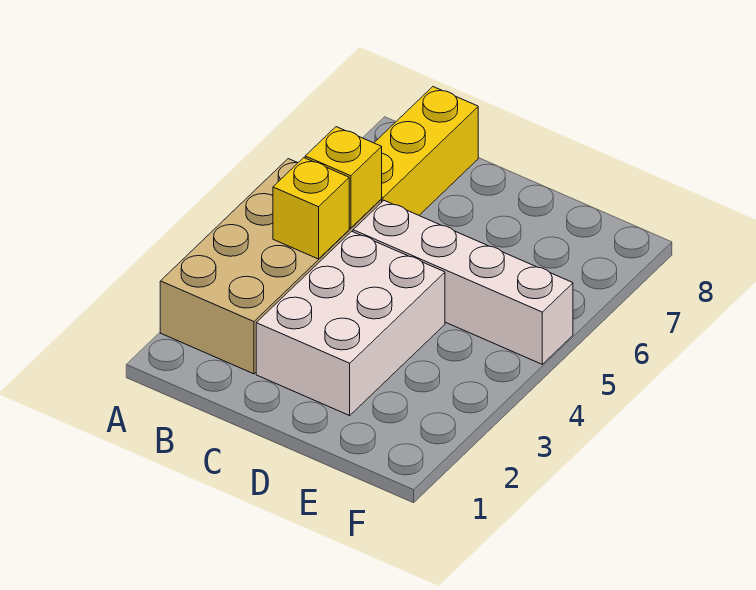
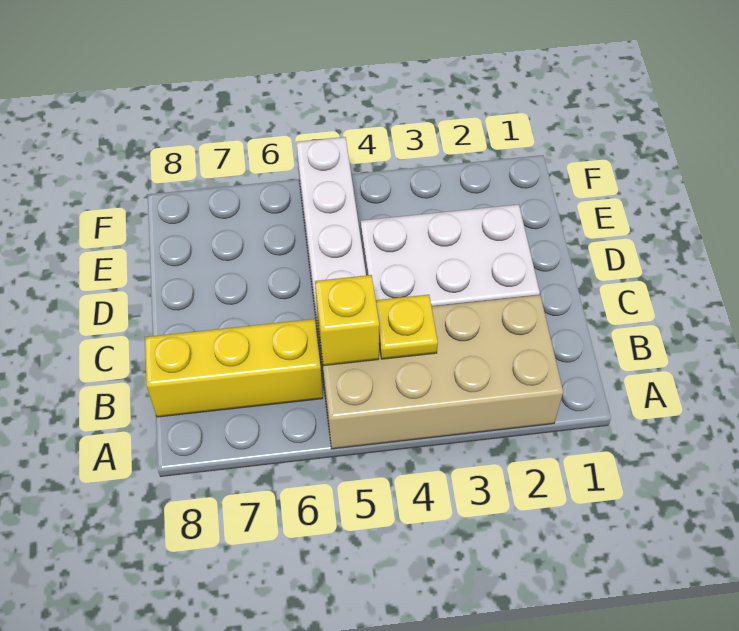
yellow brick B4 level 2 -> yellow plate B4 level 2

